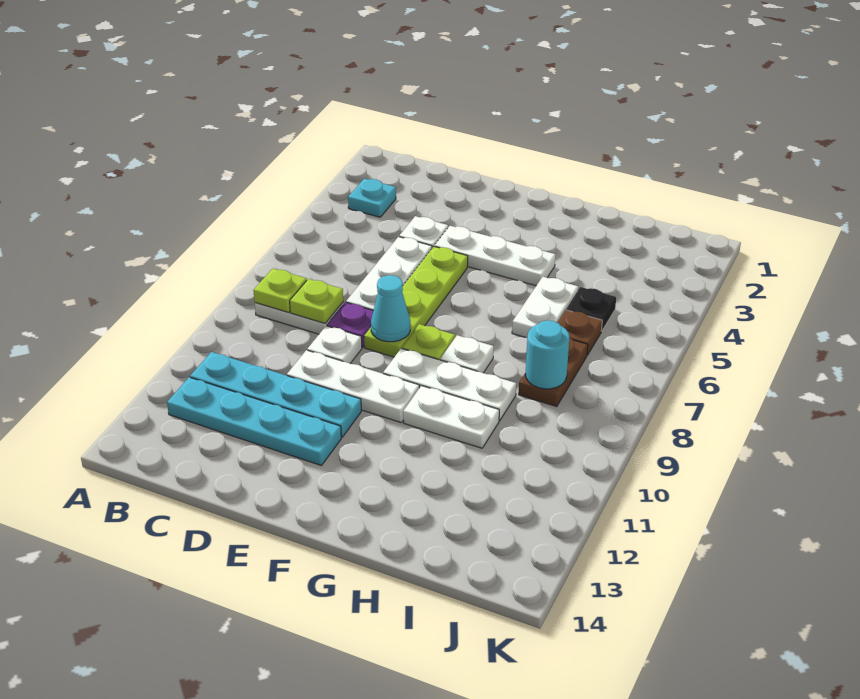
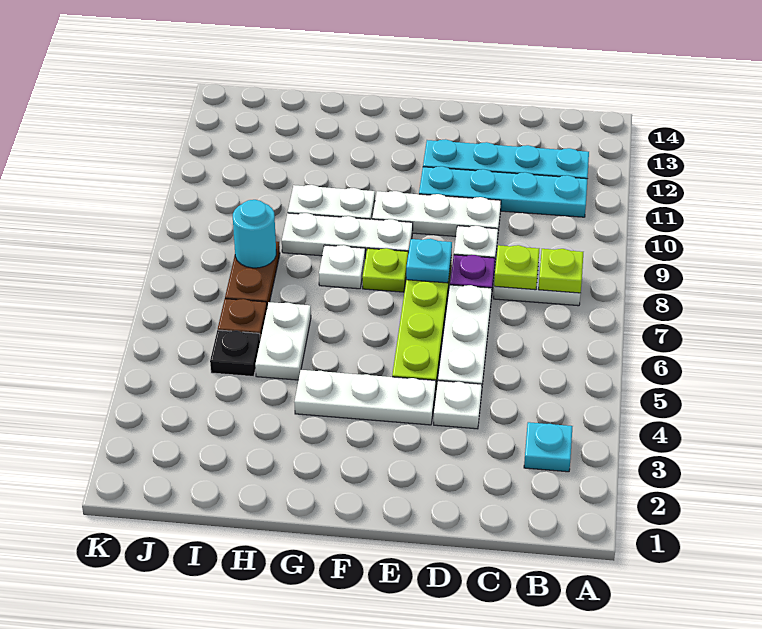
cyan cone E8 level 2 -> cyan plate E8 level 2

